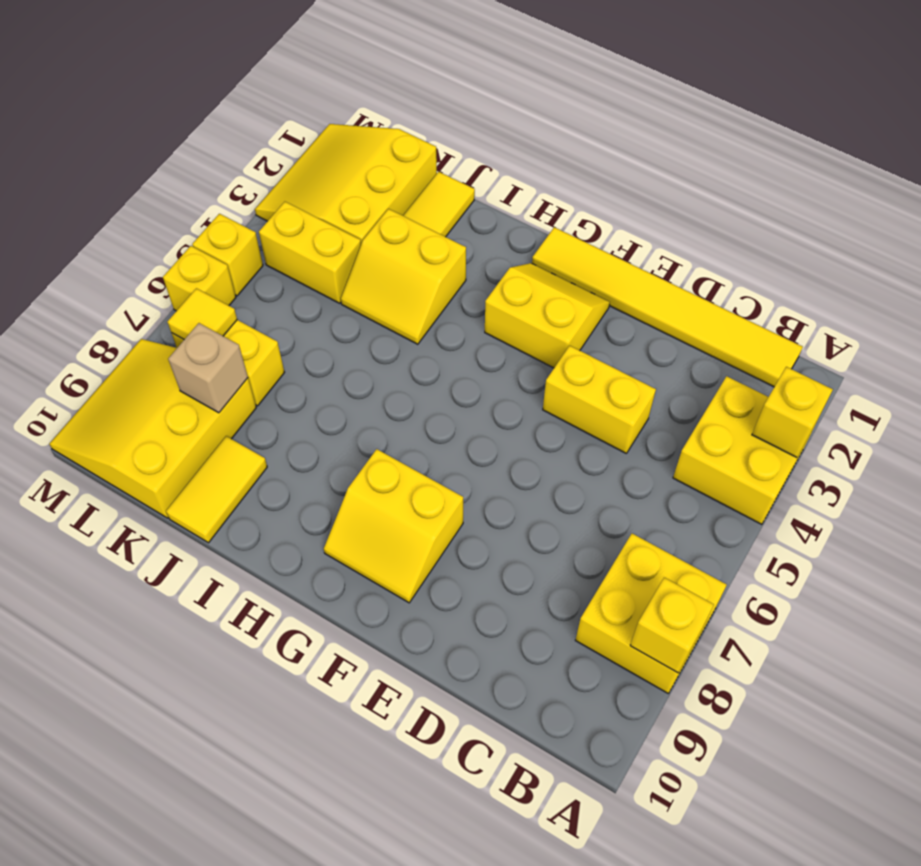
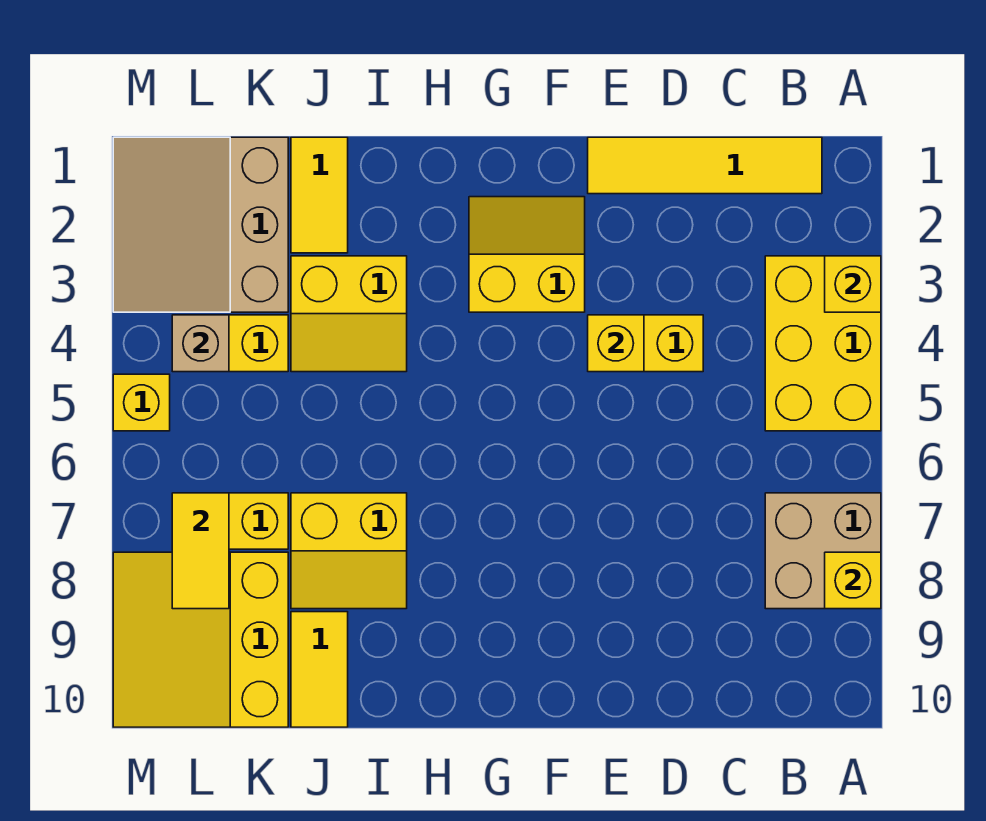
yellow brick A3:B4 level 1 -> yellow brick A3:B5 level 1
yellow brick A7:B8 level 1 -> tan brick A7:B8 level 1
yellow tile B1:G1 level 1 -> yellow tile B1:E1 level 1
yellow slope F8:G9 level 1 top 8 -> yellow slope I7:J8 level 1 top 7
yellow slope K1:M3 level 1 top K -> tan slope K1:M3 level 1 top K
tan brick K8 level 2 -> tan brick L4 level 2
yellow tile L7 level 2 -> yellow tile L7:L8 level 2
yellow brick M6 level 1 -> yellow brick E4 level 2

